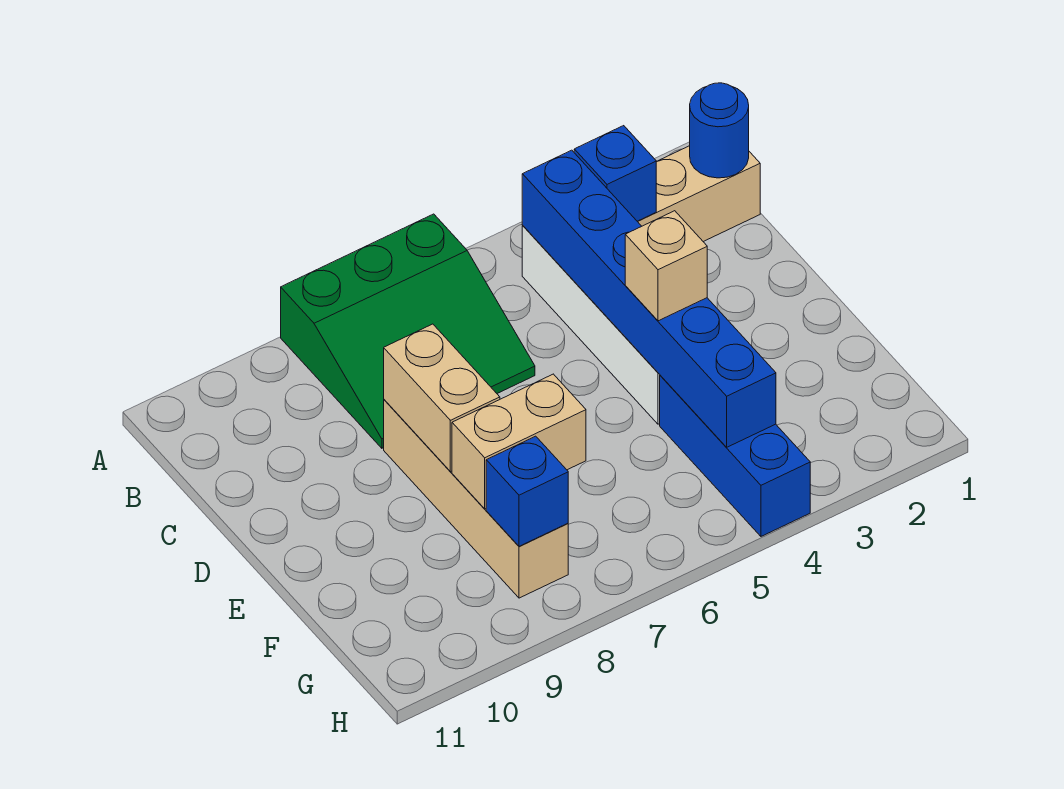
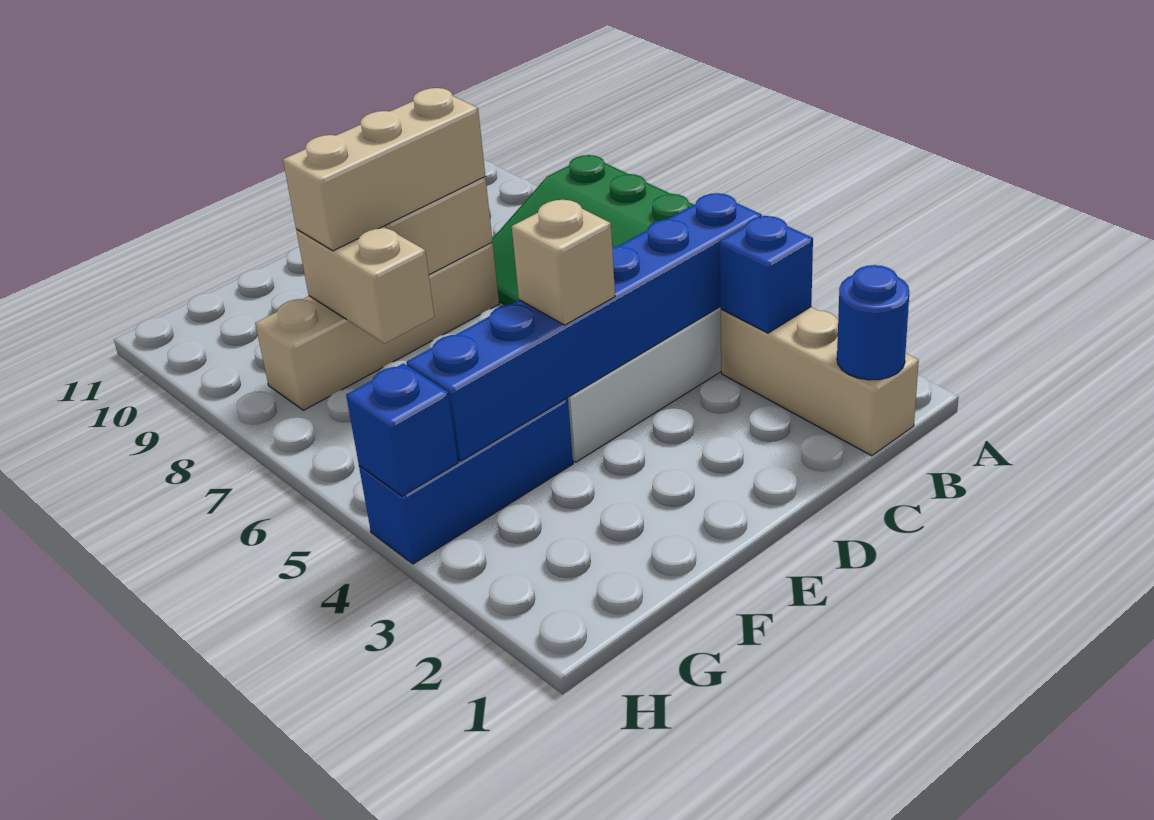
none -> tan brick D8:F8 level 3
blue brick G8 level 2 -> blue brick H4 level 2

